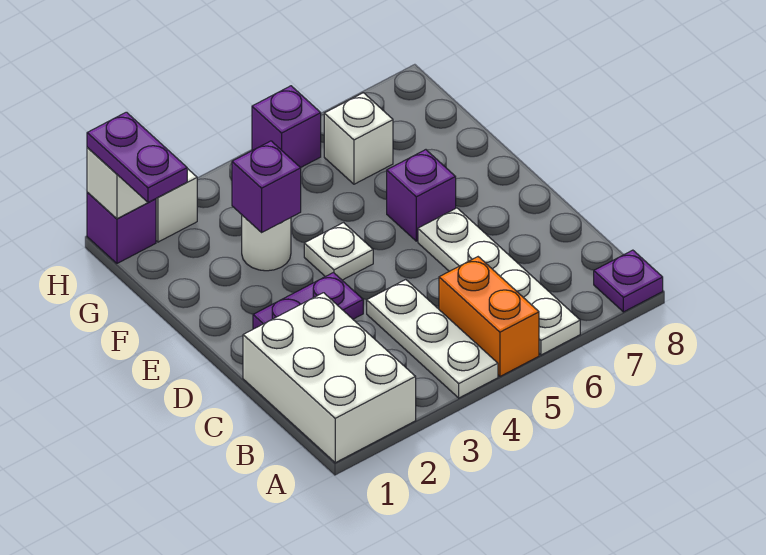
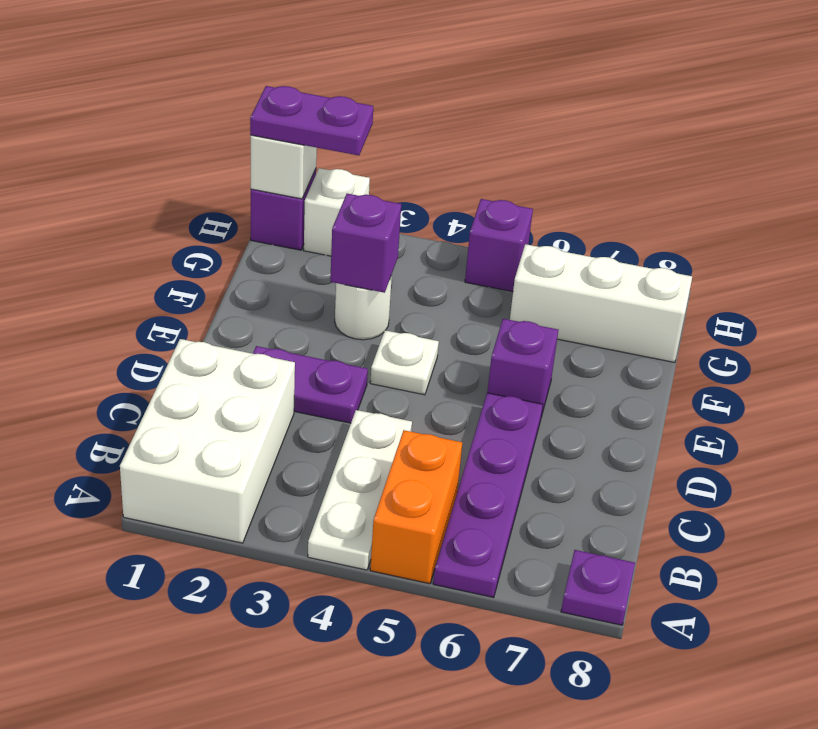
white plate A6:D6 level 1 -> purple plate A6:D6 level 1
purple plate G1:H1 level 3 -> purple plate H1:H2 level 3
white brick G6 level 1 -> white brick G6:G8 level 1

